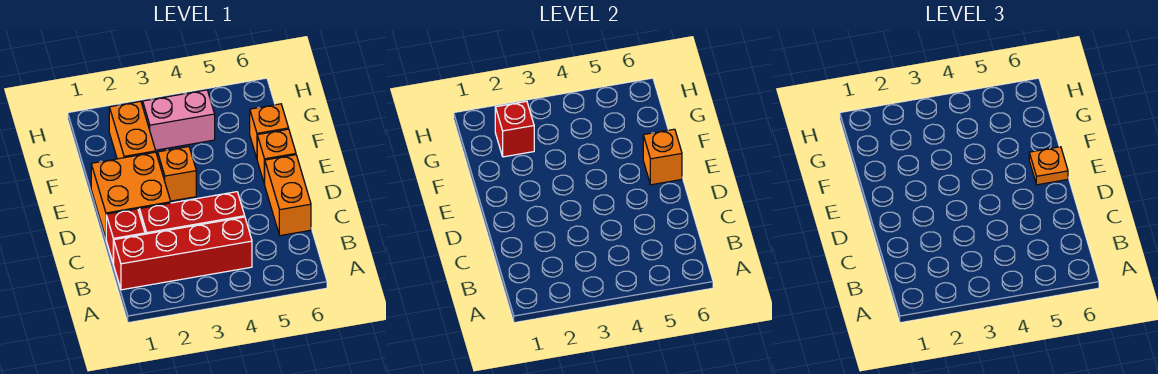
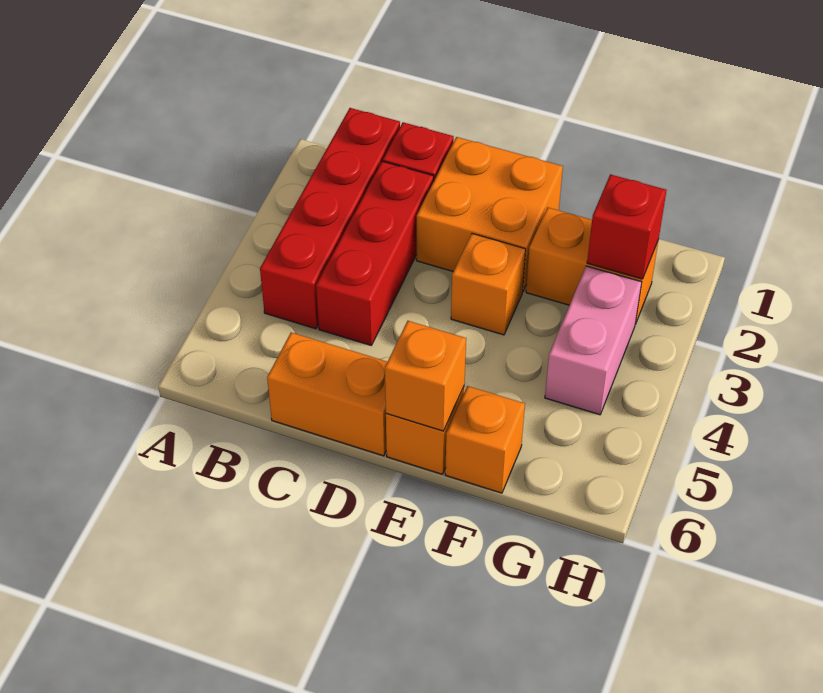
orange plate E6 level 3 -> none

